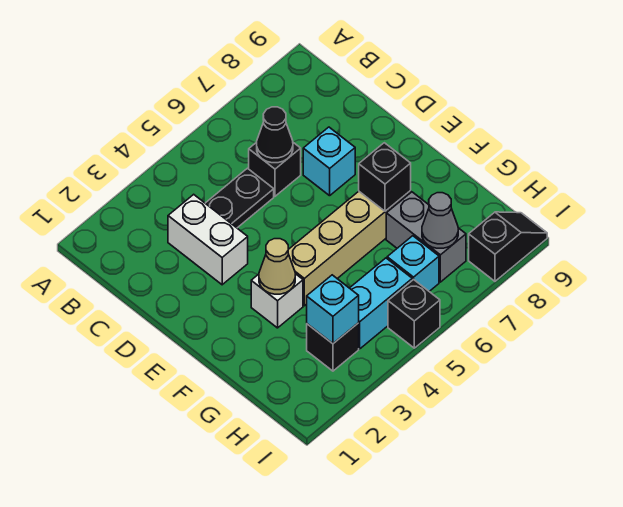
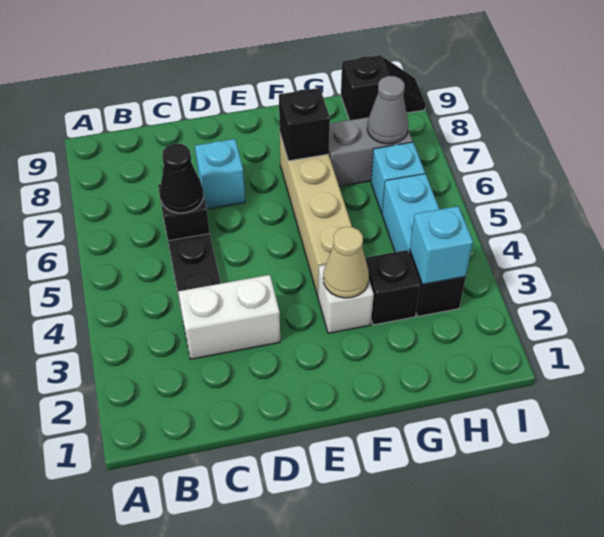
black brick I5 level 1 -> black brick G3 level 1
black slope I8:I9 level 1 top 8 -> black slope H9:I9 level 1 top H

